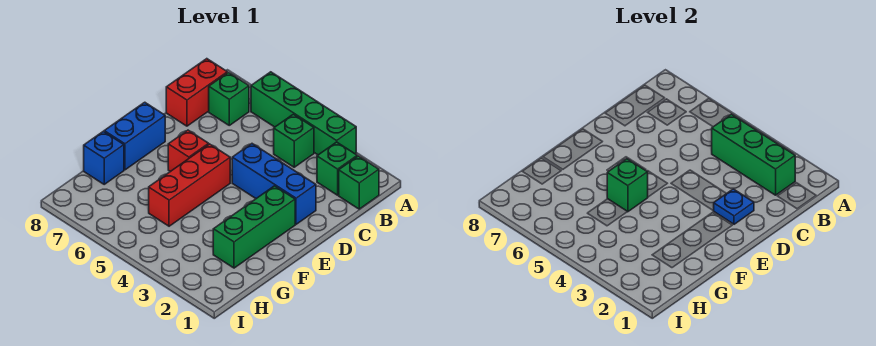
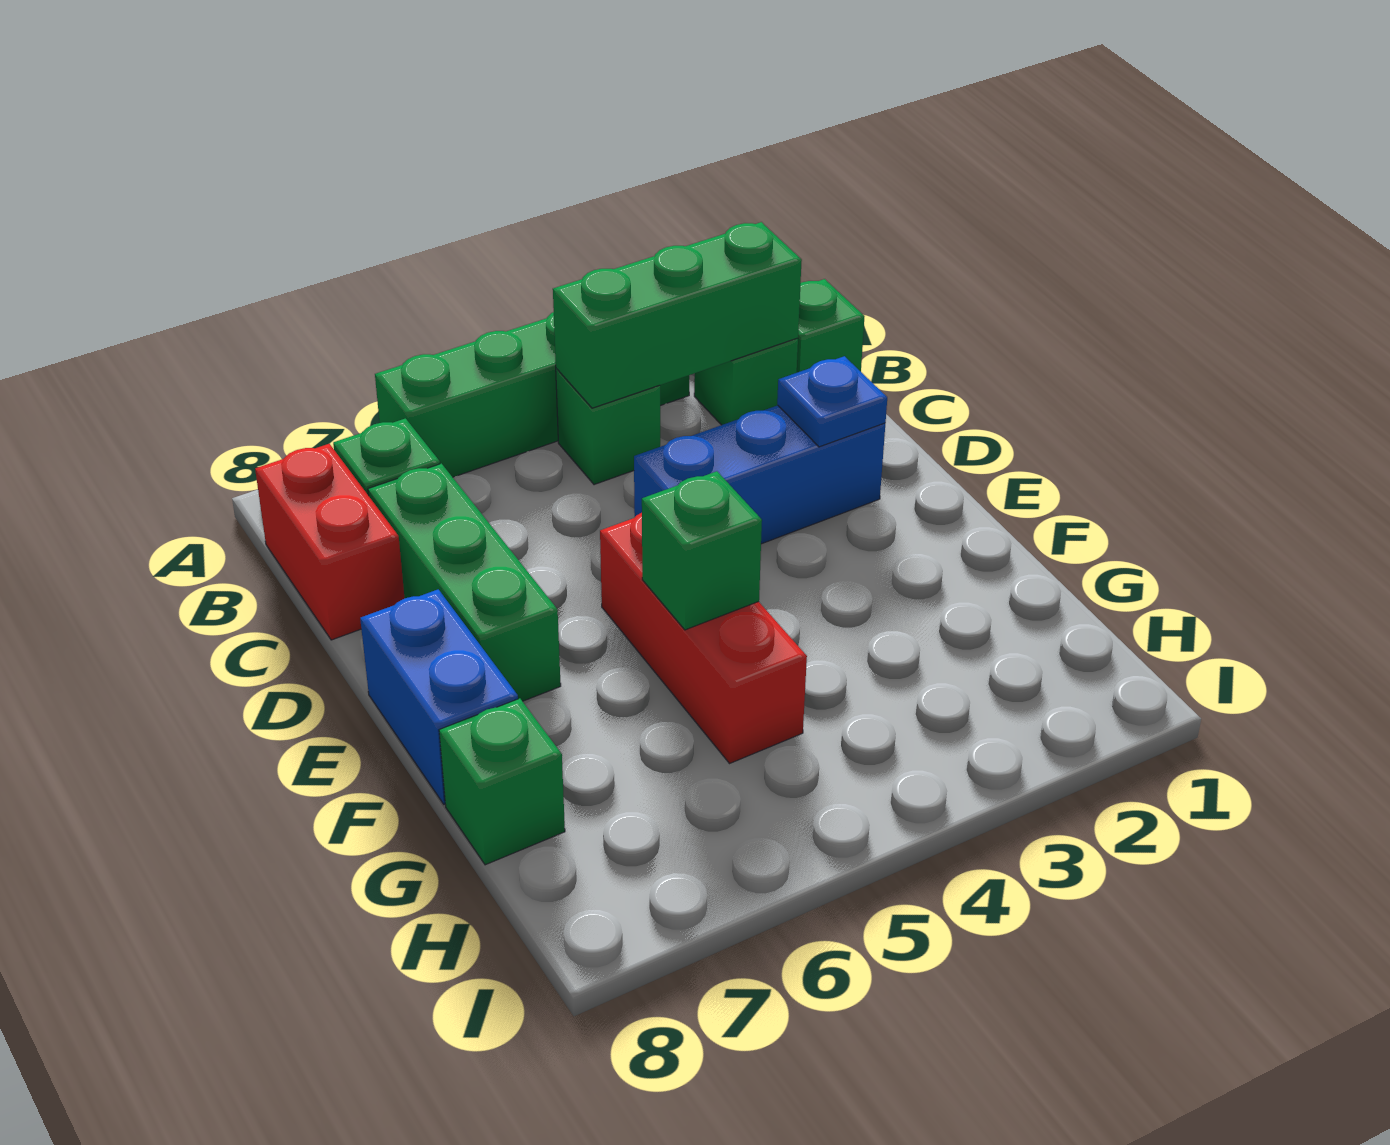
green brick E2:G2 level 1 -> green brick C7:E7 level 1
red brick E6 level 1 -> none
blue brick G8 level 1 -> green brick G8 level 1

